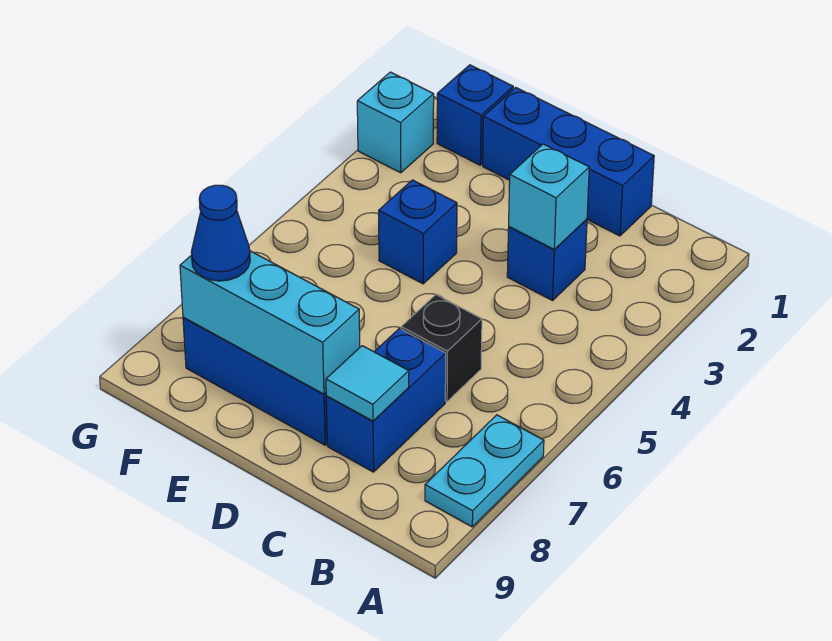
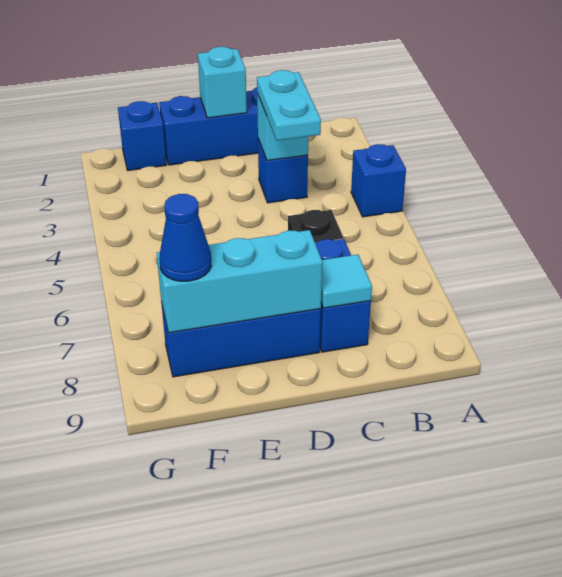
cyan plate A7:A8 level 1 -> cyan plate C3:C4 level 3
blue brick E4 level 1 -> blue brick A4 level 1
cyan brick G2 level 1 -> cyan brick D1 level 2

